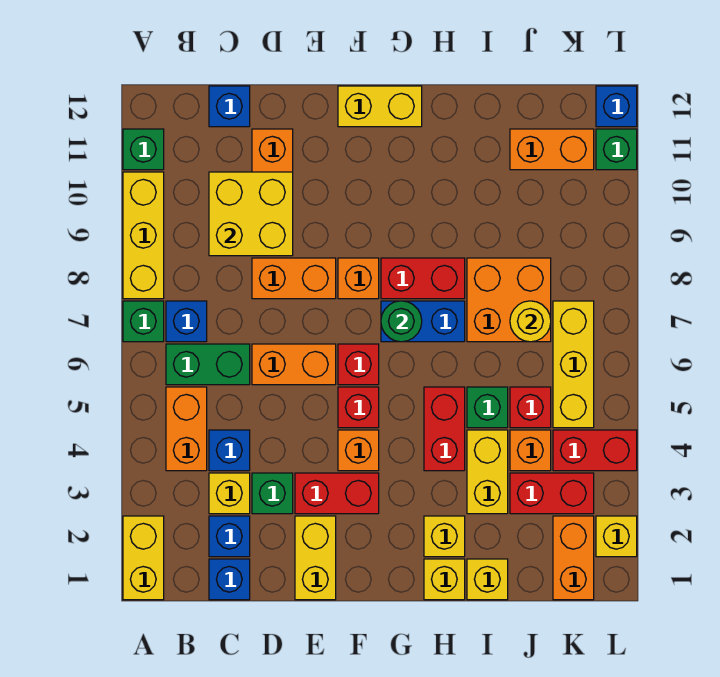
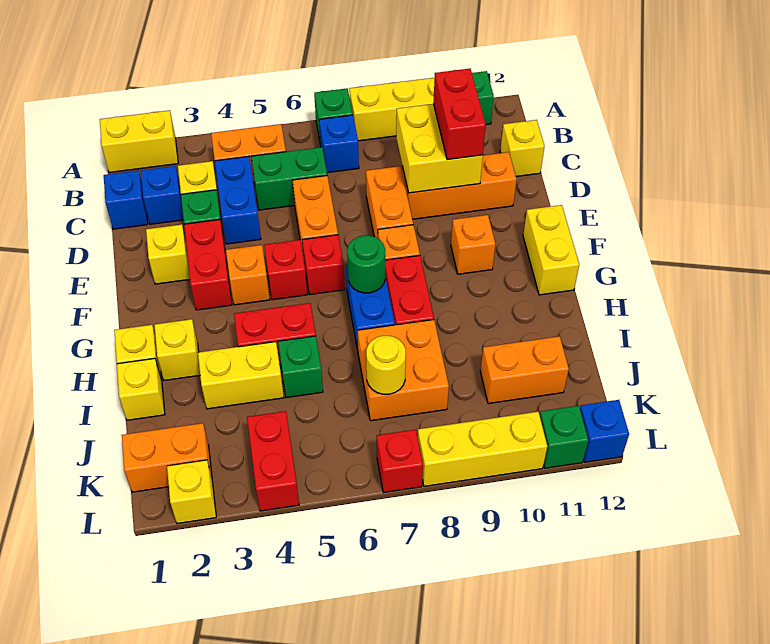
green brick B6:C6 level 1 -> green brick C5:C6 level 1
blue brick C4 level 1 -> blue brick C4:D4 level 1
blue brick C12 level 1 -> yellow brick C12 level 1
yellow brick E1:E2 level 1 -> yellow brick E2 level 1
red brick J3:K3 level 1 -> red brick C10:D10 level 3
orange brick J4 level 1 -> orange brick F10 level 1
red brick J5 level 1 -> red brick L7 level 1
orange brick J11:K11 level 1 -> orange brick J10:J11 level 1
yellow brick K5:K7 level 1 -> yellow brick L8:L10 level 1

